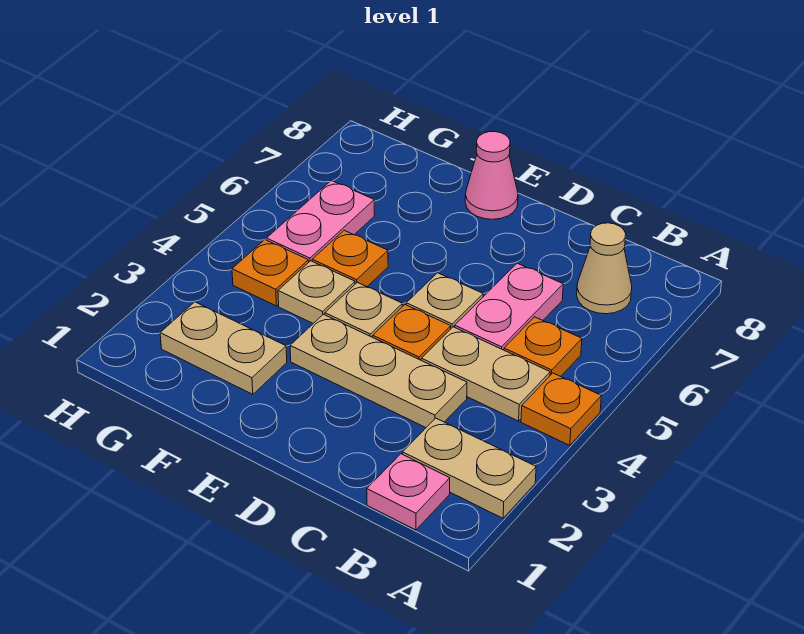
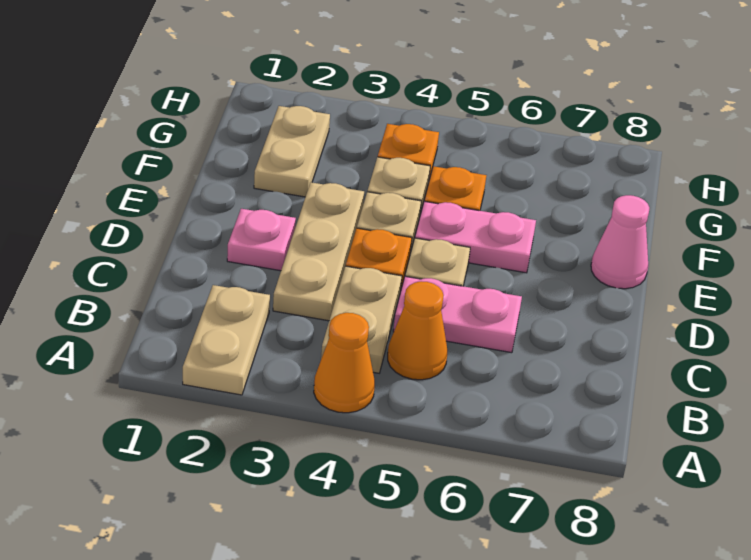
orange plate A4 level 1 -> orange cone A4 level 1
pink plate B1 level 1 -> pink plate D2 level 1
orange plate B5 level 1 -> orange cone B5 level 1
tan cone B7 level 1 -> none
pink plate G5:G6 level 1 -> pink plate E5:E6 level 1

